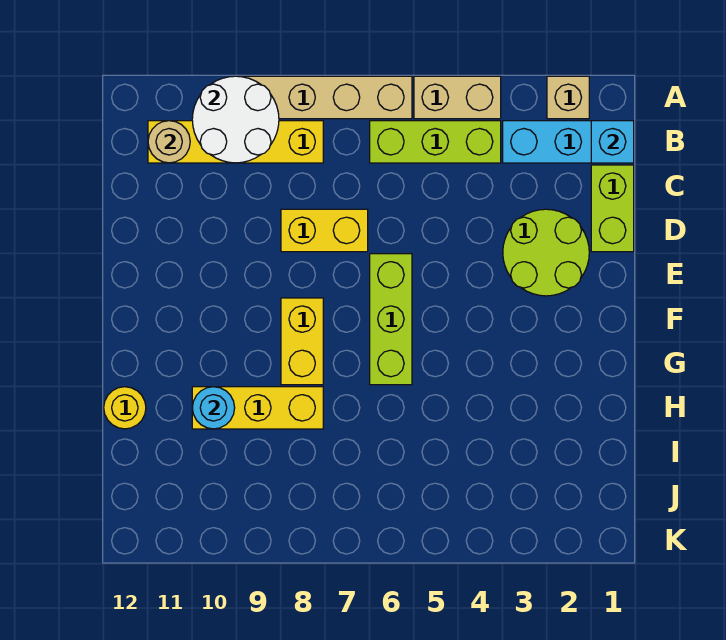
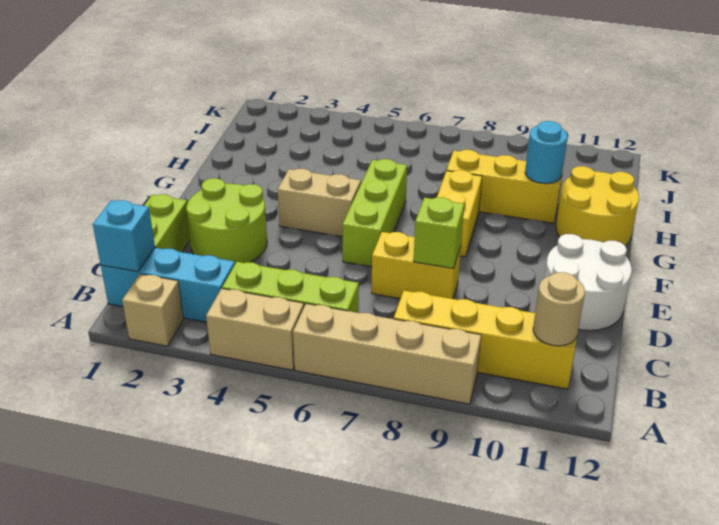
white round brick A9:B10 level 2 -> white round brick D11:E12 level 1
none -> lime brick D8 level 2
none -> tan brick F4:F5 level 1
yellow round brick H12 level 1 -> yellow round brick G11:H12 level 1

